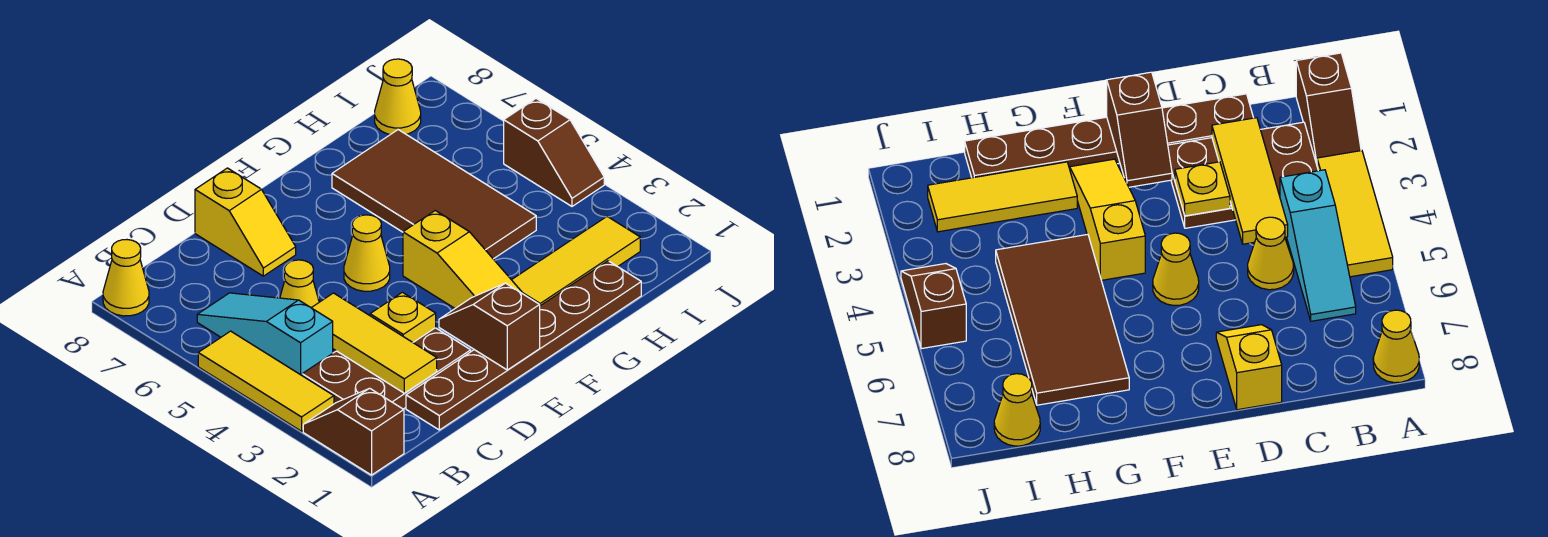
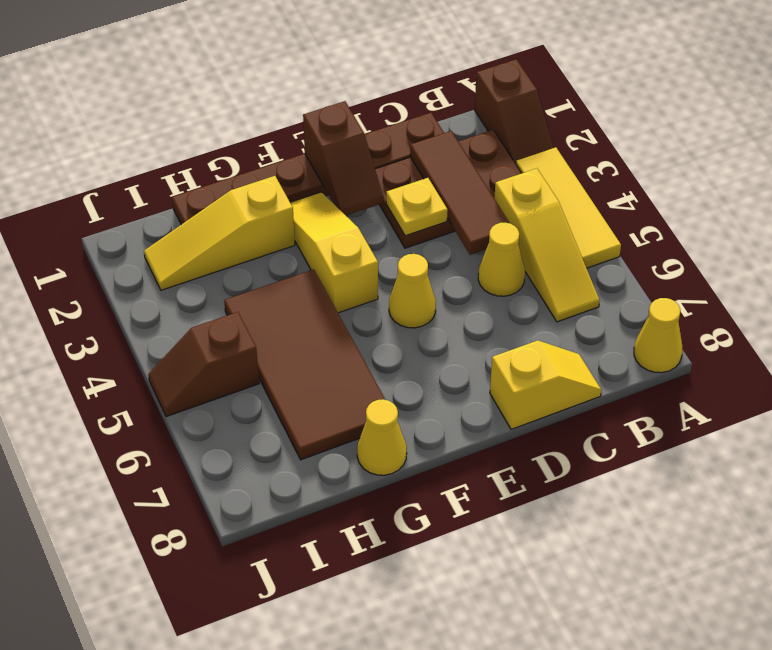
cyan slope B4:B6 level 1 top 4 -> yellow slope B4:B6 level 1 top 4
yellow tile C2:C4 level 2 -> brown tile C2:C4 level 2
yellow slope D7:D8 level 1 top 8 -> yellow slope C8:D8 level 1 top D
yellow tile G2:I2 level 1 -> yellow slope G2:I2 level 1 top G
yellow cone I8 level 1 -> yellow cone G8 level 1
brown slope J4:J5 level 1 top 5 -> brown slope I5:J5 level 1 top I

